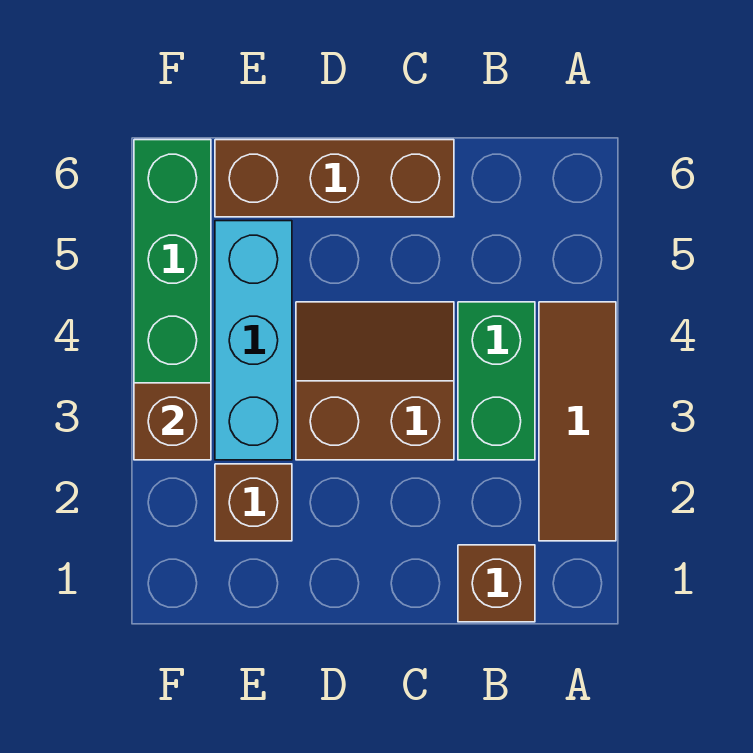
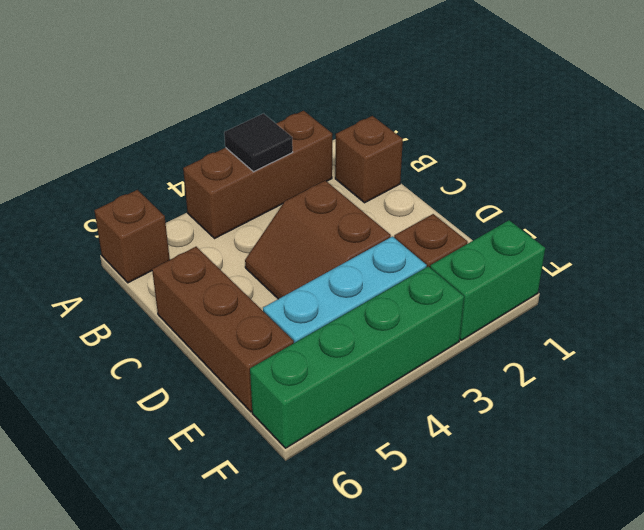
brown tile A2:A4 level 1 -> brown brick A2:A4 level 1
none -> black tile A3 level 2
green brick B3:B4 level 1 -> green brick F1:F2 level 1
brown brick F3 level 2 -> brown brick A6 level 1

